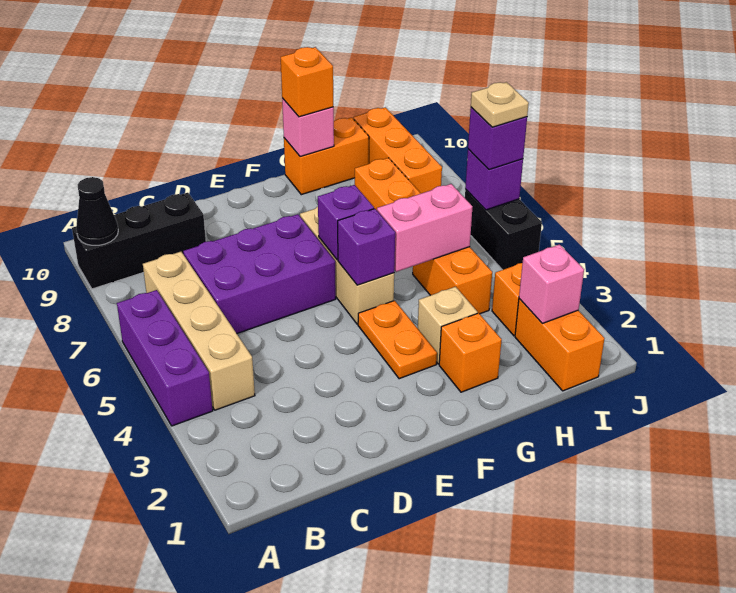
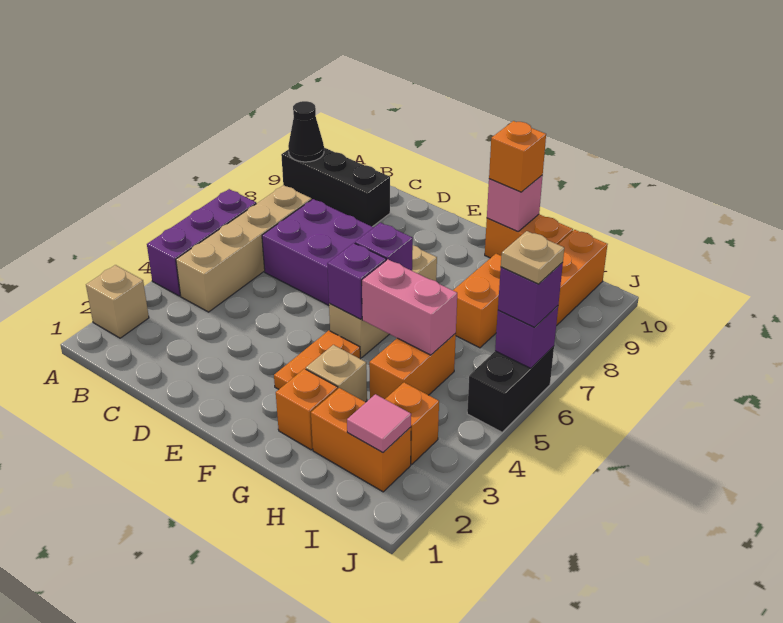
none -> tan brick A2 level 1
orange brick I1:I2 level 1 -> orange brick H2:I2 level 1
pink brick I2 level 2 -> pink tile I2 level 2

